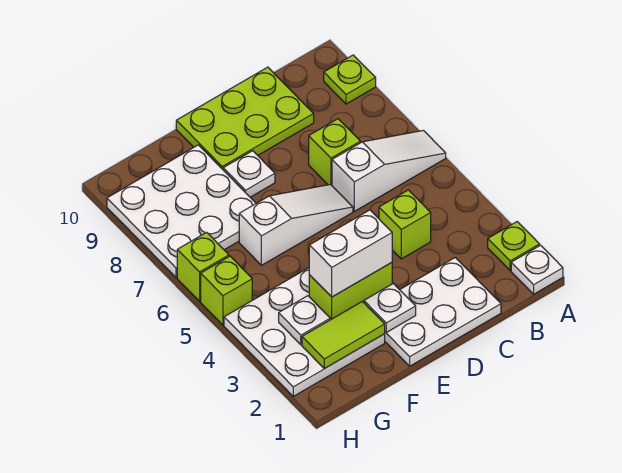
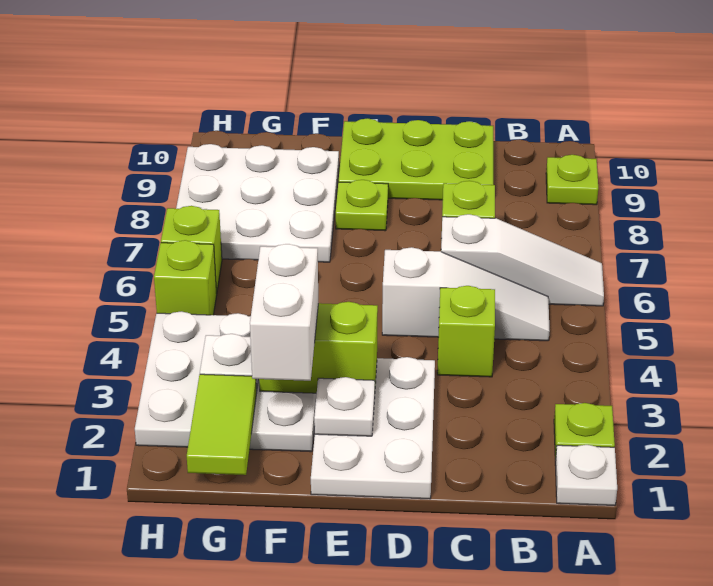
white plate C1:E2 level 1 -> white plate D1:E3 level 1
white slope D6:F6 level 1 top F -> white slope B5:D5 level 1 top D
white brick E3:F3 level 3 -> white brick F2:F3 level 3
white plate E8 level 1 -> lime plate E8 level 1
lime tile F2:G2 level 2 -> lime tile G1:G2 level 2

